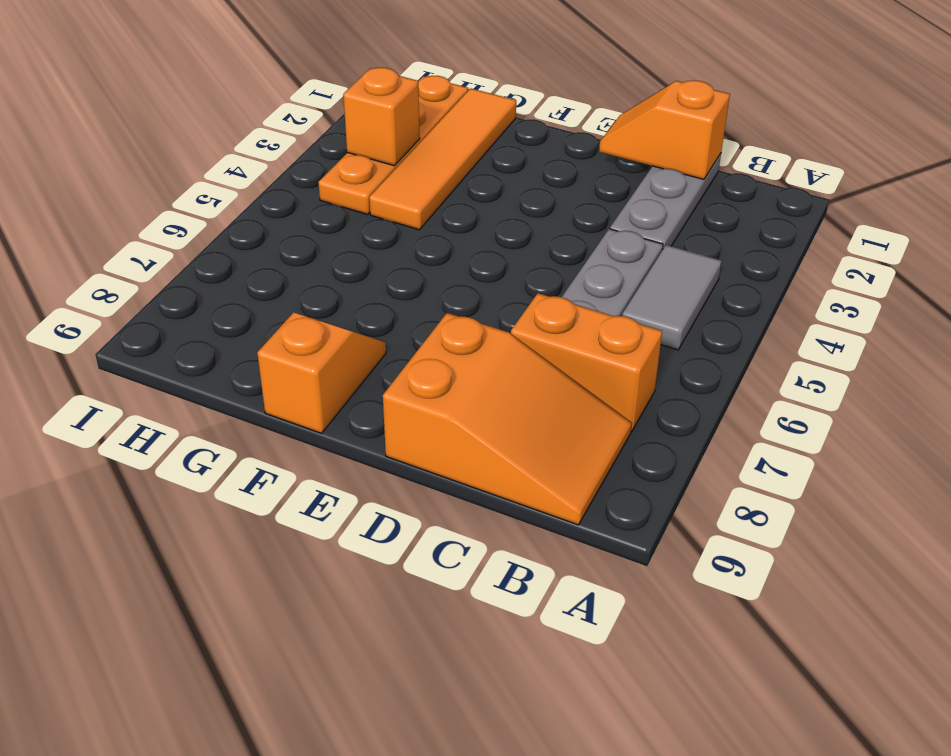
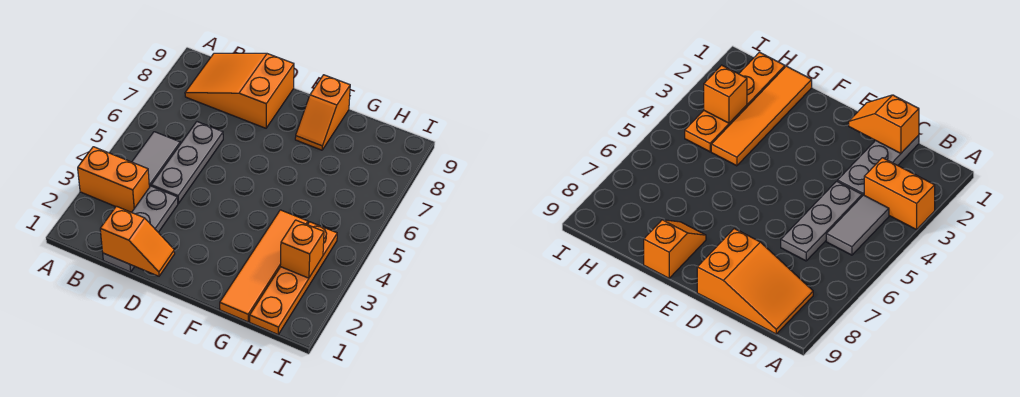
orange brick B7:C7 level 1 -> orange brick A3:B3 level 1

